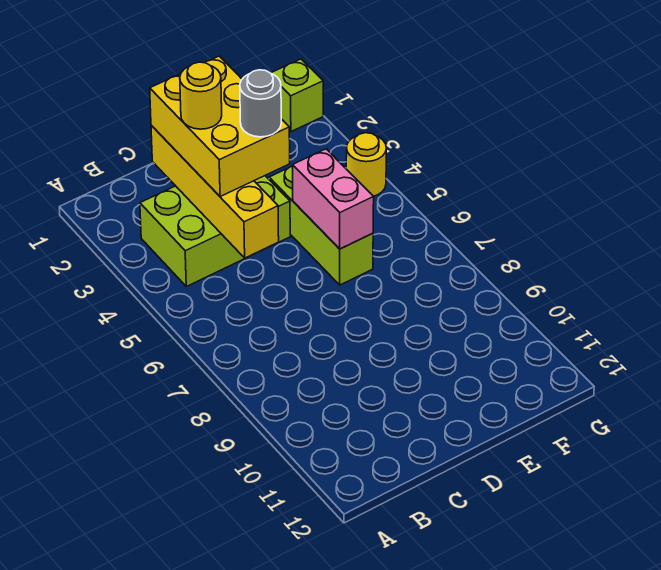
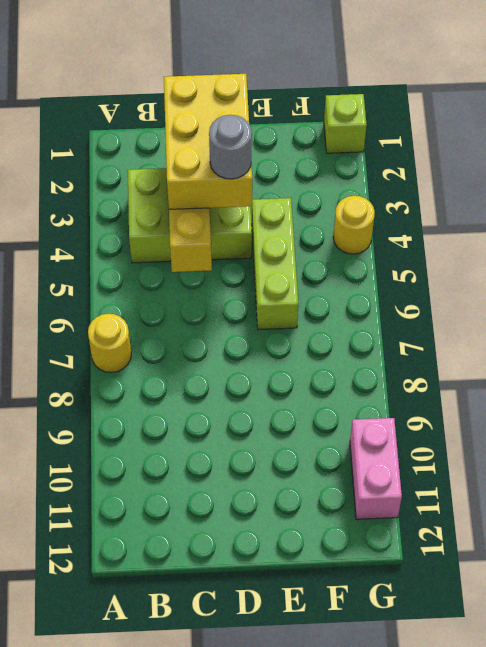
yellow round brick C3 level 4 -> yellow round brick A7 level 1
pink brick E5:E6 level 2 -> pink brick G10:G11 level 1

